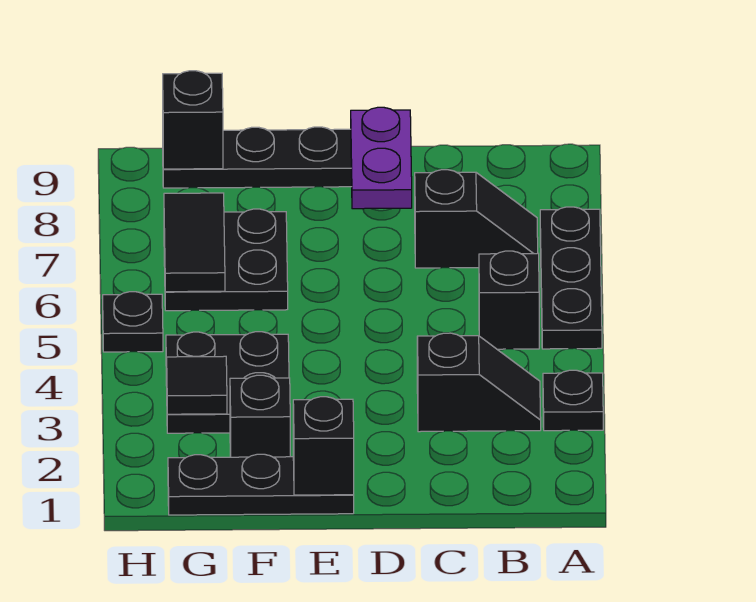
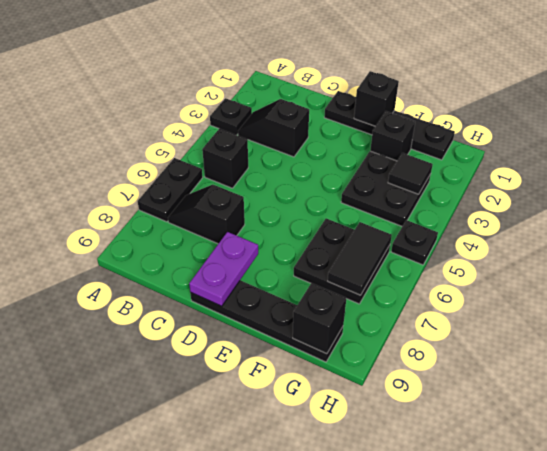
black plate A5:A7 level 1 -> black plate A6:A7 level 1
black plate E1:G1 level 1 -> black plate D1:G1 level 1

